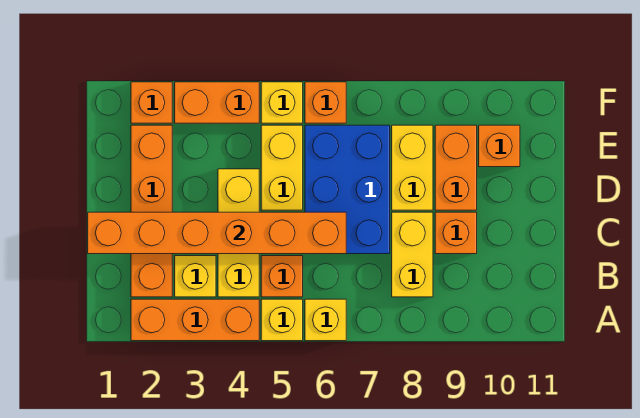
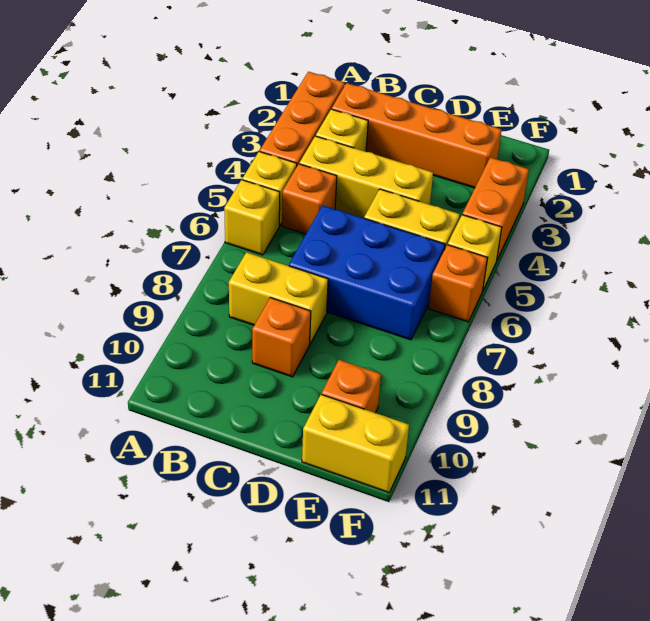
orange brick C1:C6 level 2 -> none
yellow brick D8:E8 level 1 -> yellow brick E11:F11 level 1
orange brick D9:E9 level 1 -> none
orange brick F2 level 1 -> none

